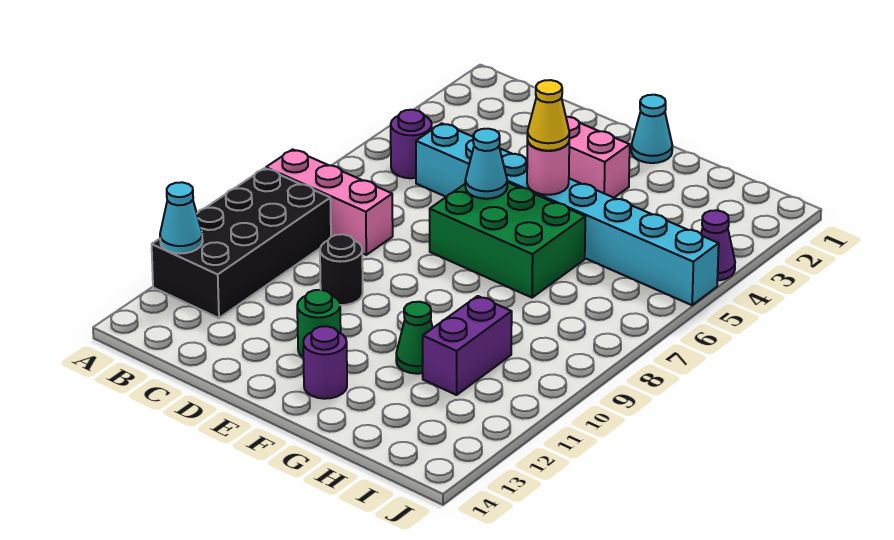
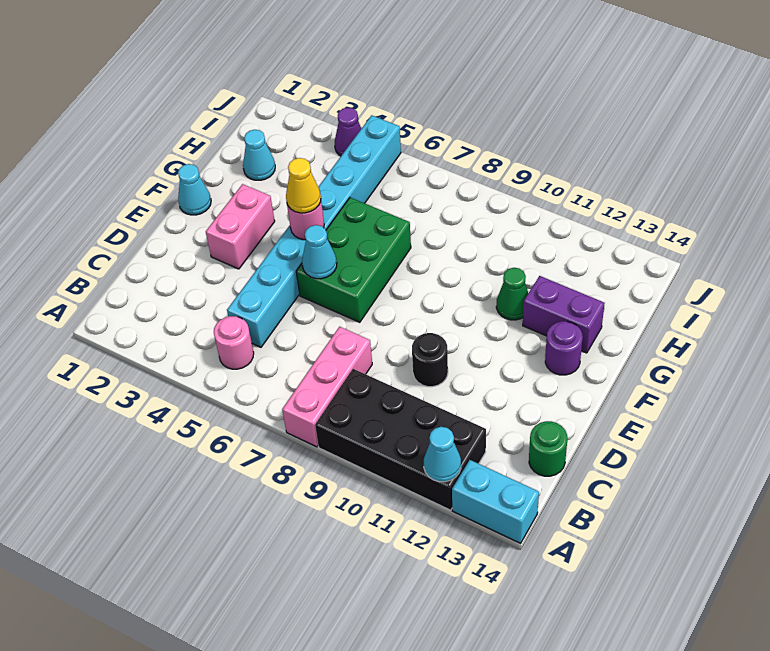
none -> cyan brick A13:A14 level 1
purple round brick B5 level 1 -> pink round brick B5 level 1
green round brick E12 level 1 -> green round brick C14 level 1
none -> cyan cone H2 level 1
purple brick H10:H11 level 1 -> purple brick G12:G13 level 1

